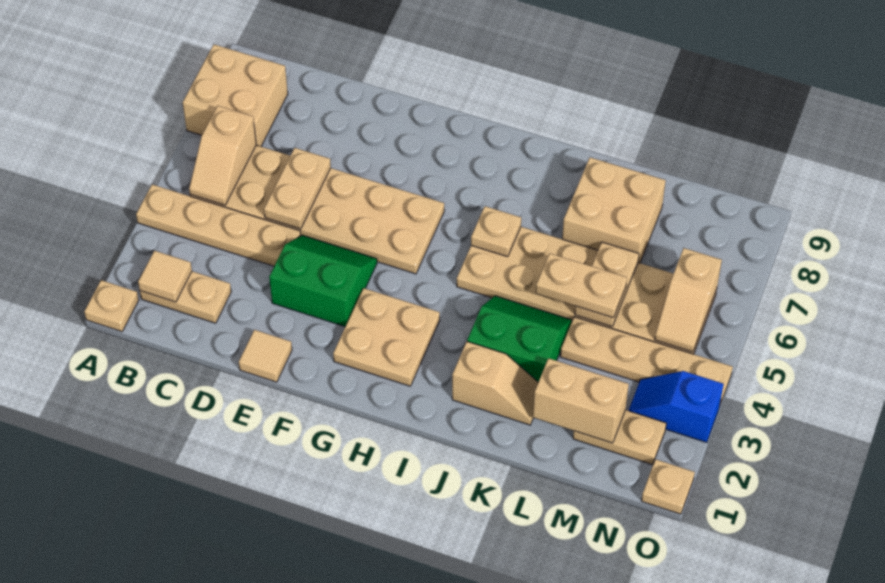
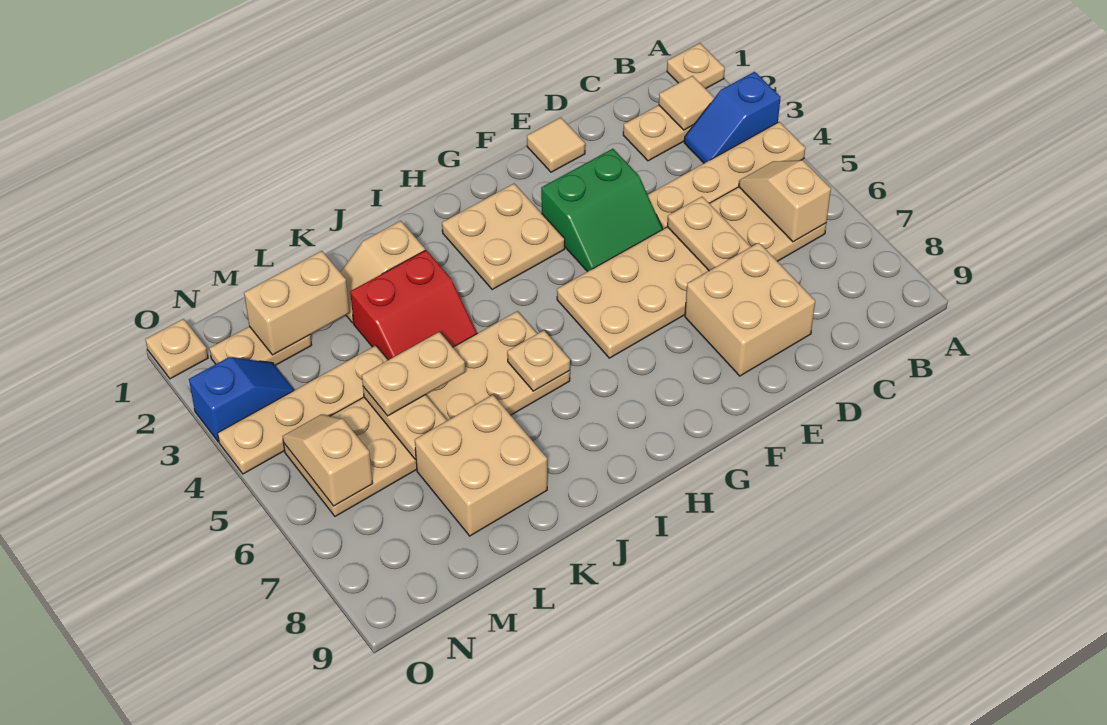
none -> blue slope A3:B3 level 1 top A
tan brick A7:B8 level 1 -> tan brick D7:E8 level 1
green slope J3:K4 level 1 top 3 -> red slope J3:K4 level 1 top 3

